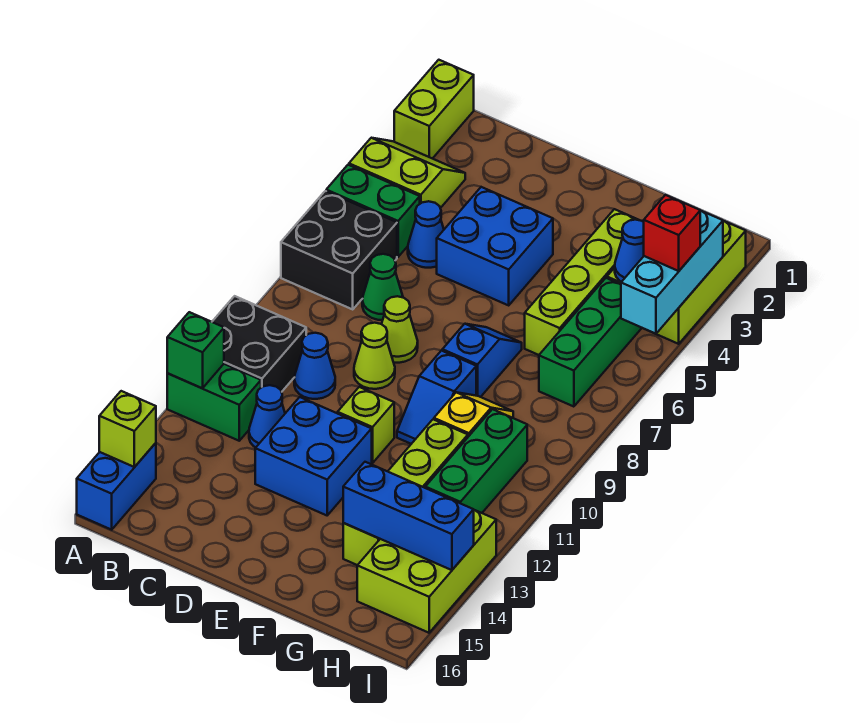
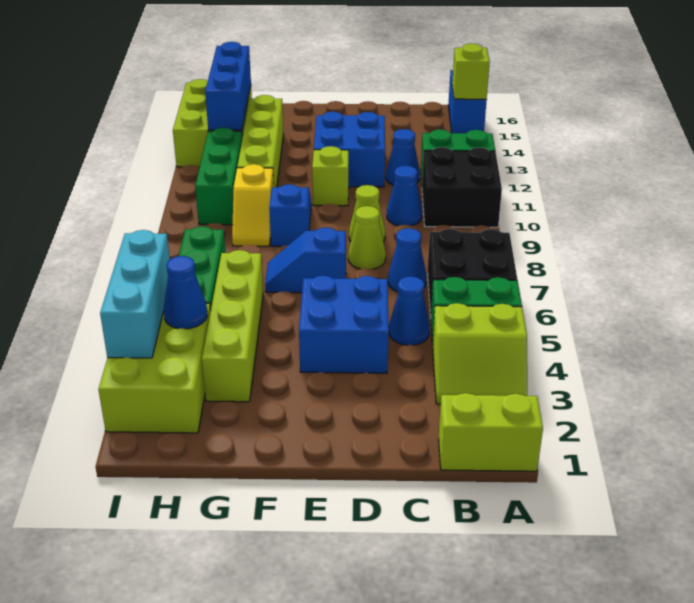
lime brick A1:A2 level 1 -> lime brick A1:B1 level 1
green brick A12 level 2 -> none
green cone C7 level 1 -> blue cone C7 level 1
blue slope F7:F8 level 1 top 8 -> blue slope E7:F7 level 1 top E
blue brick G14:I14 level 2 -> blue brick H13:H15 level 2
red brick I4 level 3 -> none

